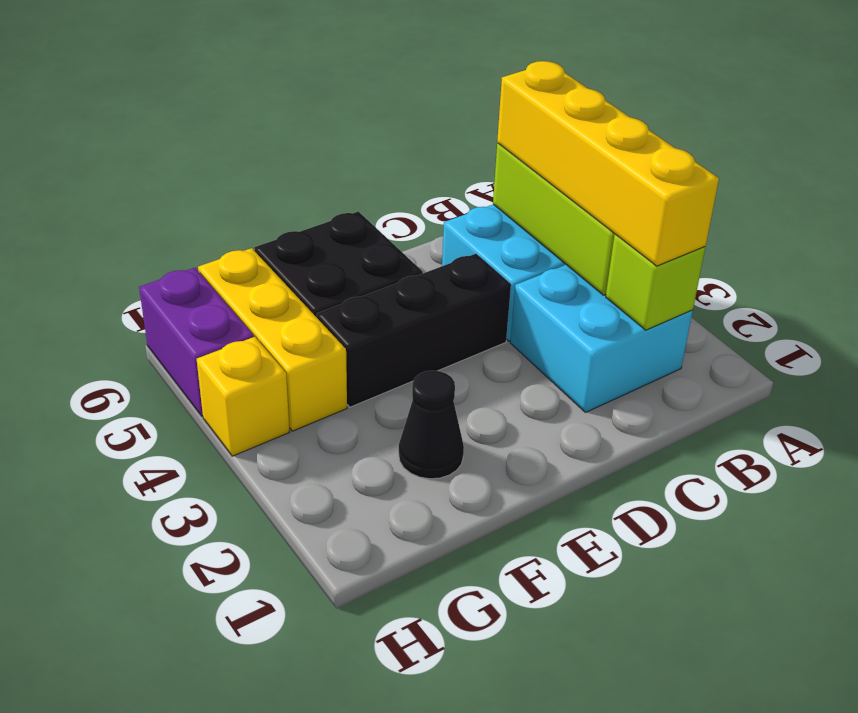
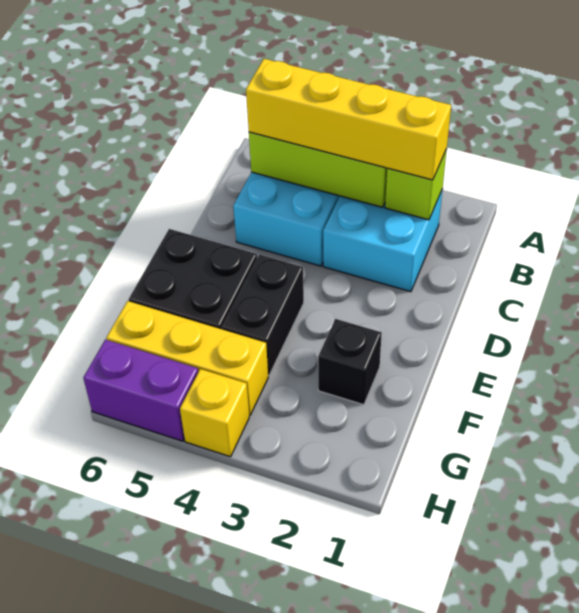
black brick D4:F4 level 1 -> black brick E4:F4 level 1
black cone F2 level 1 -> black brick F2 level 1

